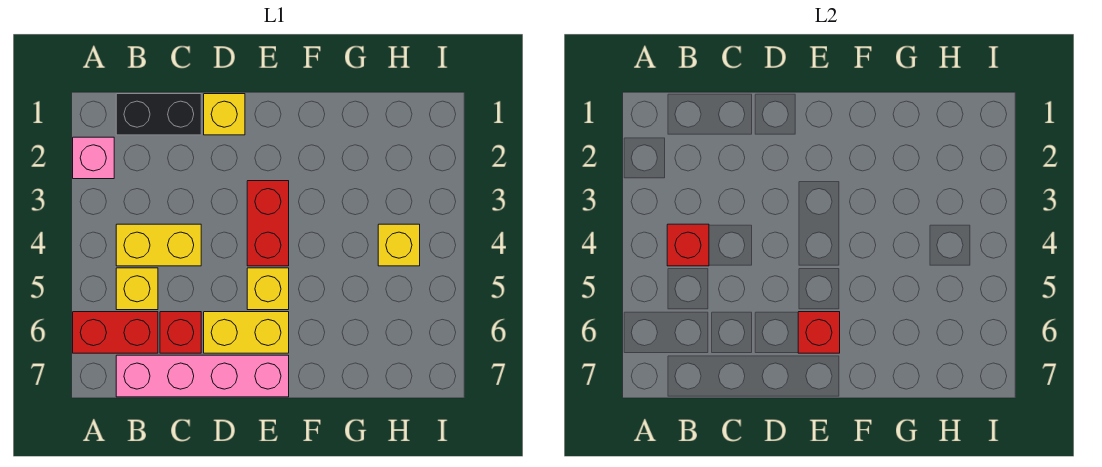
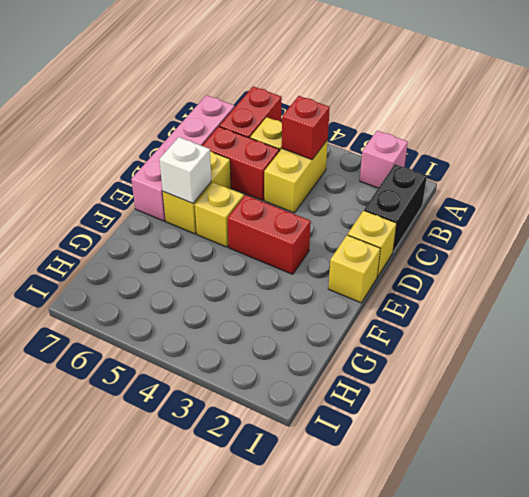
red brick C6 level 1 -> red brick C5:C6 level 1
red brick E6 level 2 -> white brick E6 level 2
yellow brick H4 level 1 -> yellow brick E1 level 1

